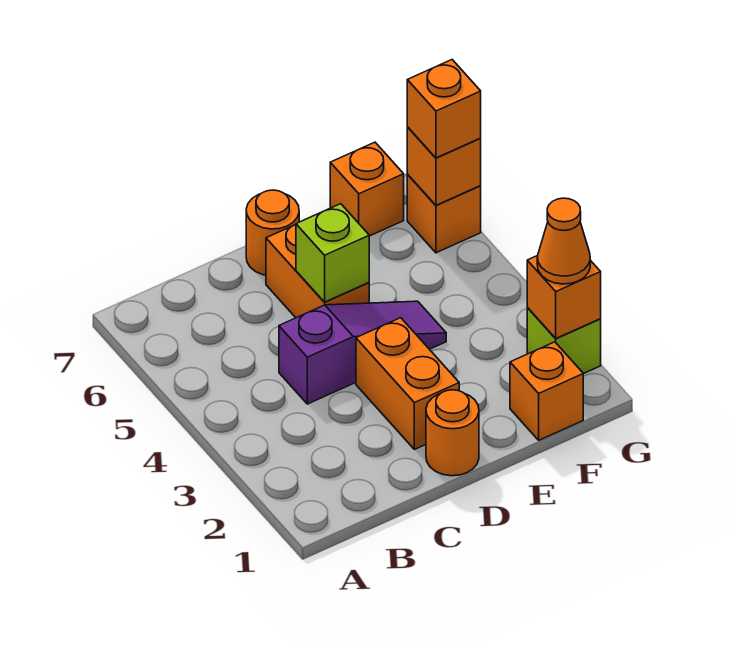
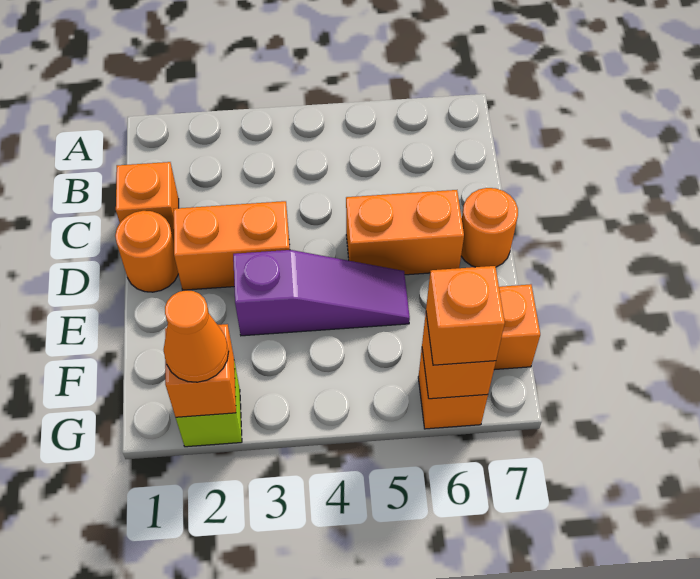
purple slope C4:E4 level 1 top C -> purple slope E3:E5 level 1 top 3
lime brick D5 level 2 -> none
orange brick F1 level 1 -> orange brick C1 level 1

